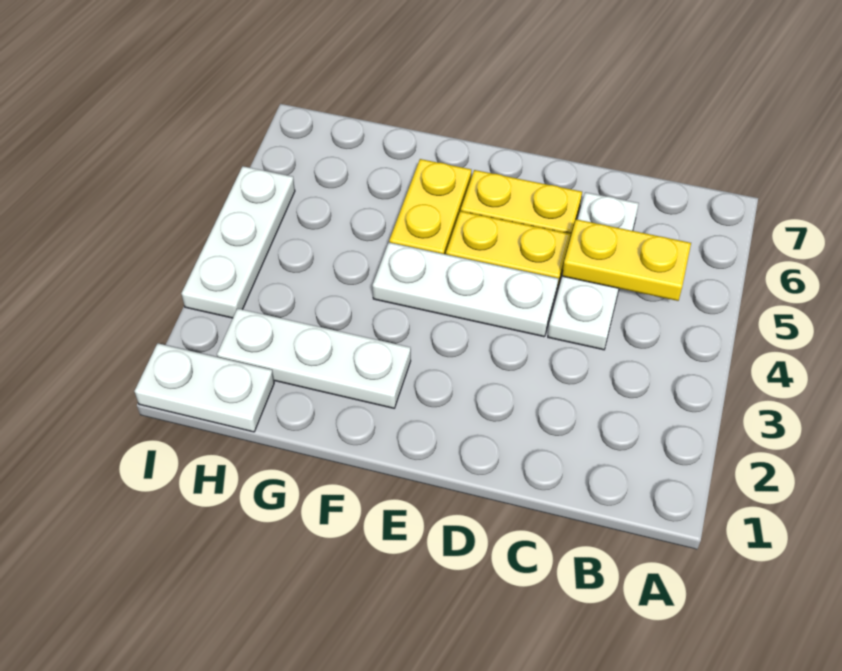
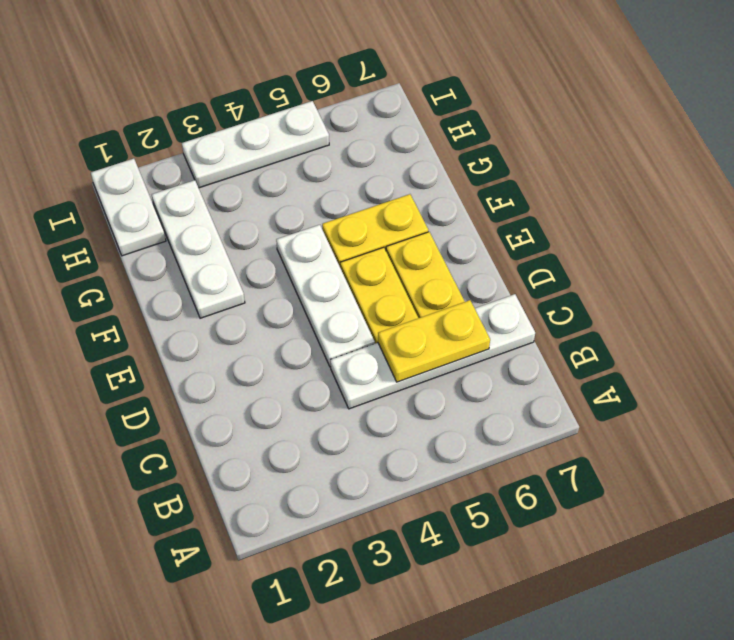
yellow plate B5:C5 level 2 -> yellow plate C5:C6 level 2
white plate C4:C6 level 1 -> white plate C4:C7 level 1

